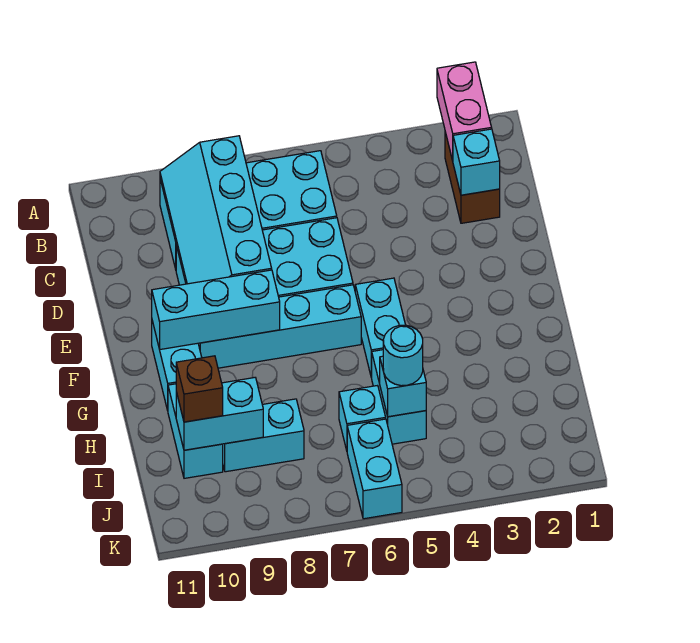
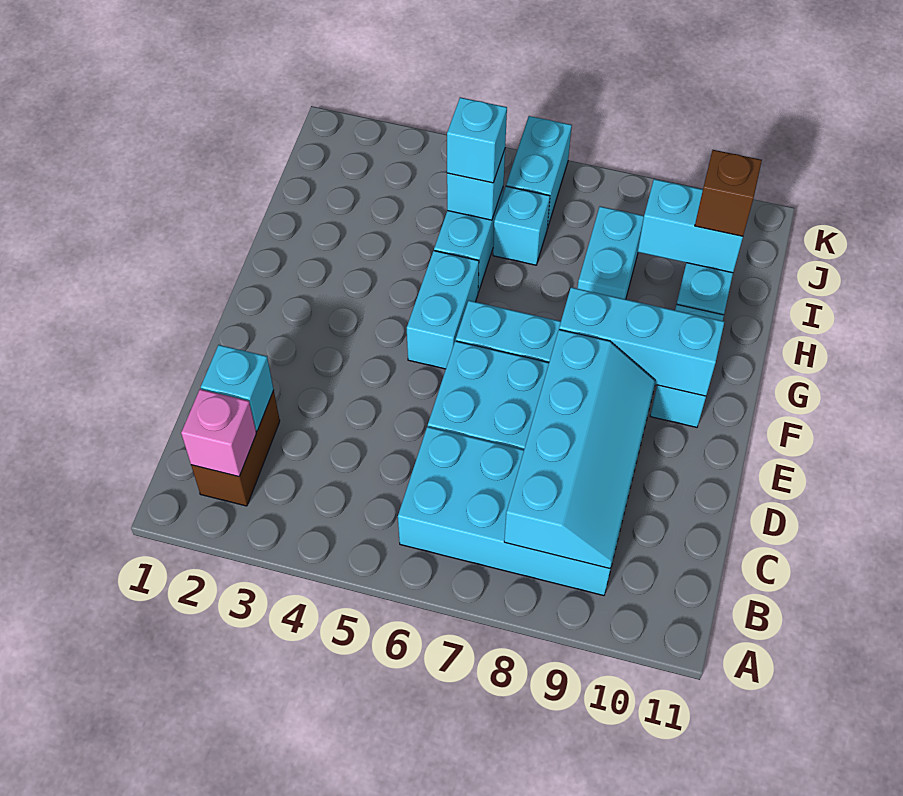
pink brick A2:B2 level 2 -> pink brick B2 level 2
cyan round brick I5 level 3 -> cyan brick I5 level 3
cyan brick I8:I9 level 1 -> cyan brick H8:I8 level 1

